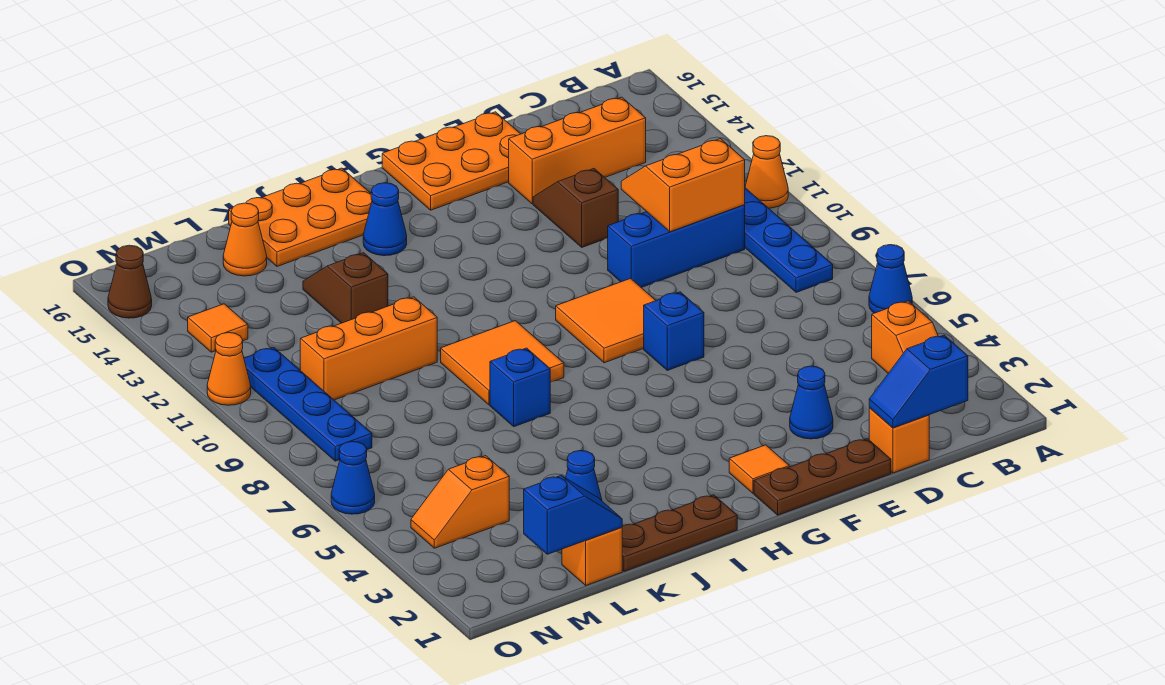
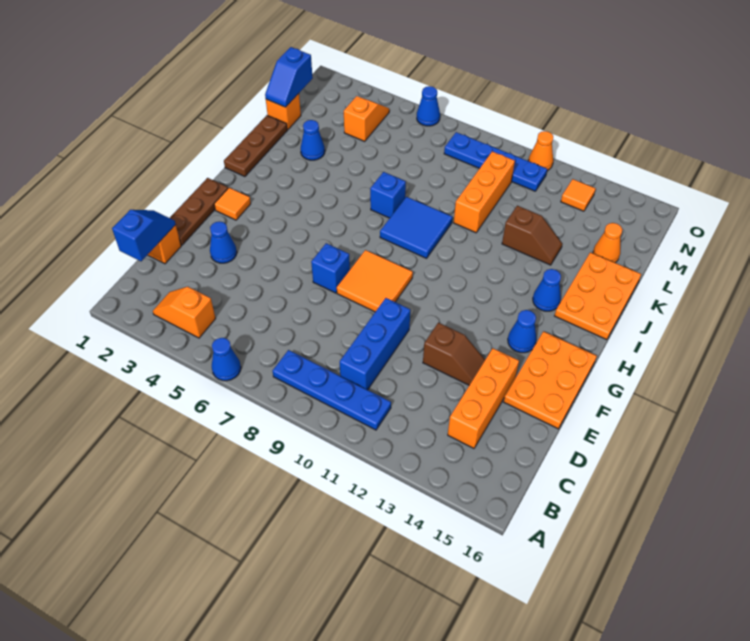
orange cone A11 level 1 -> none
orange slope C10:D11 level 2 top 10 -> none
none -> blue cone G14 level 1
orange tile I8:J9 level 1 -> blue tile I8:J9 level 1
brown cone O15 level 1 -> none

